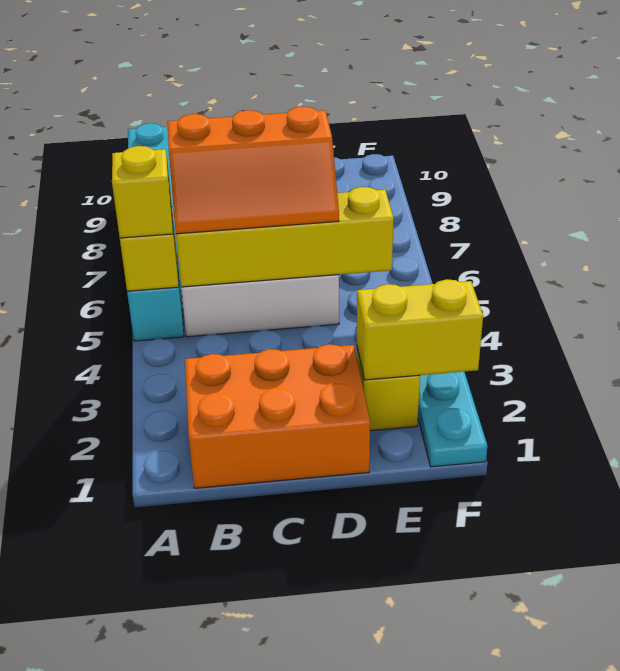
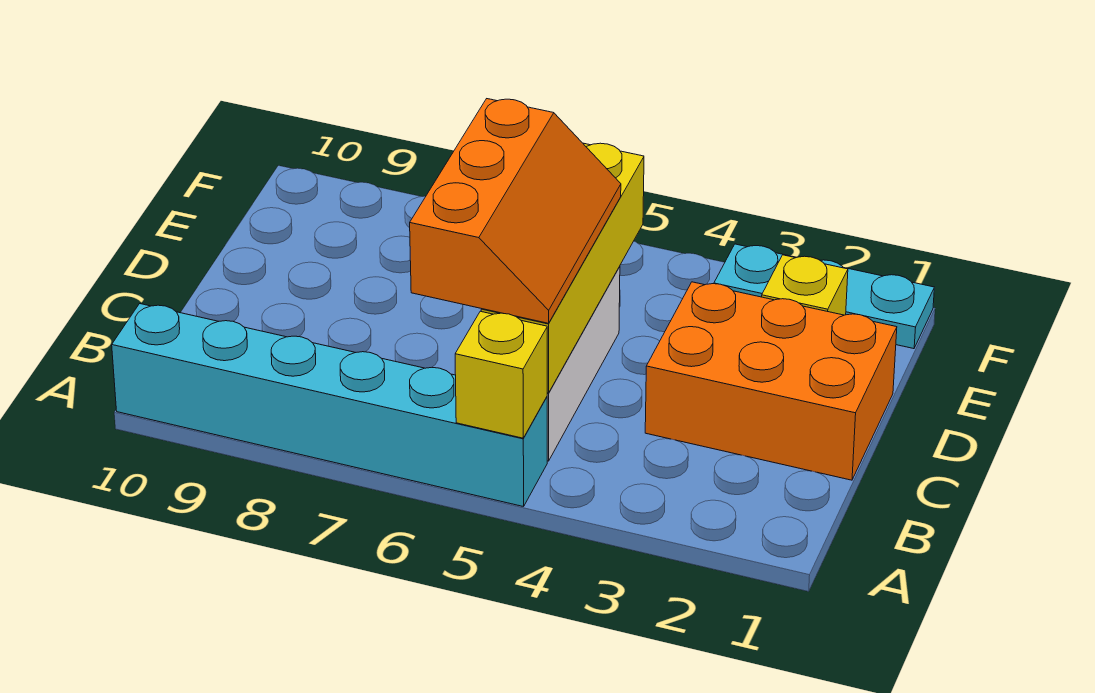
yellow brick A5 level 3 -> none
orange brick B1:D2 level 1 -> orange brick C1:D3 level 1
yellow brick E2:F2 level 2 -> none

